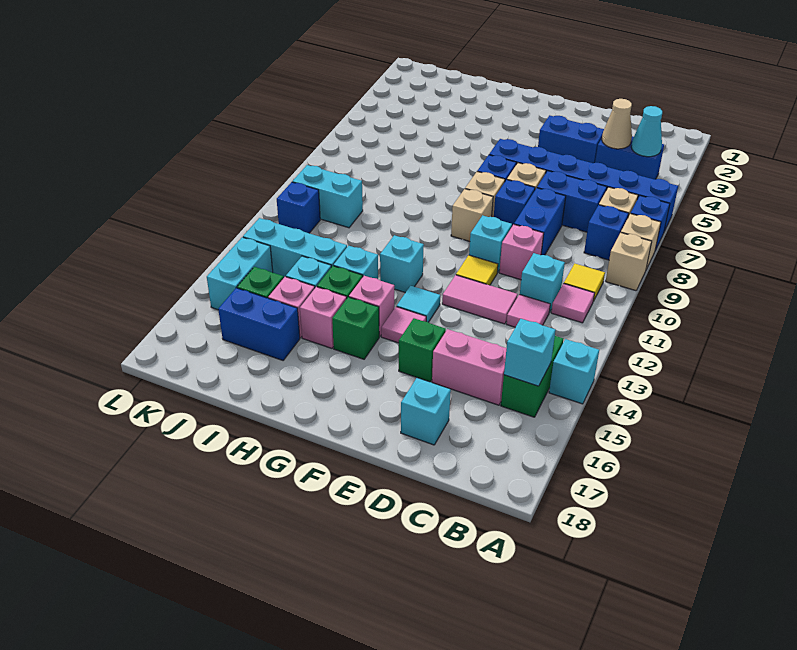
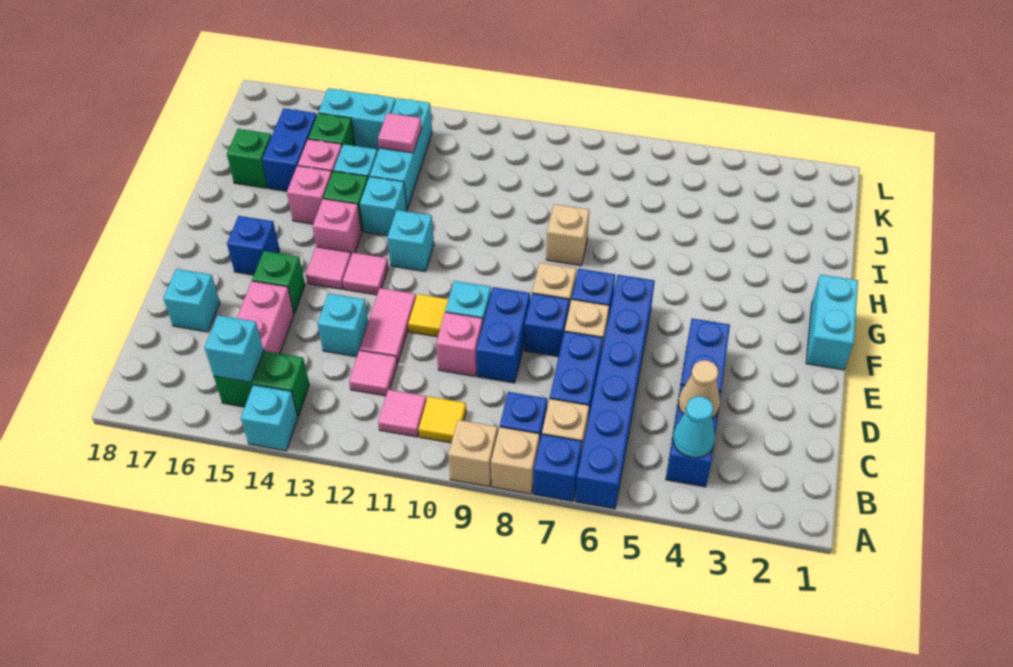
cyan brick C11 level 1 -> cyan brick D13 level 1
blue brick D8:D9 level 1 -> blue brick D9:E9 level 1
tan brick F9 level 1 -> tan brick H8 level 1
cyan tile F13 level 1 -> pink tile F13 level 1
green brick G15 level 1 -> green brick I17 level 1
cyan brick J10:K10 level 1 -> cyan brick F1:G1 level 1
none -> pink tile J13 level 2
blue brick K11 level 1 -> blue brick F16 level 1

